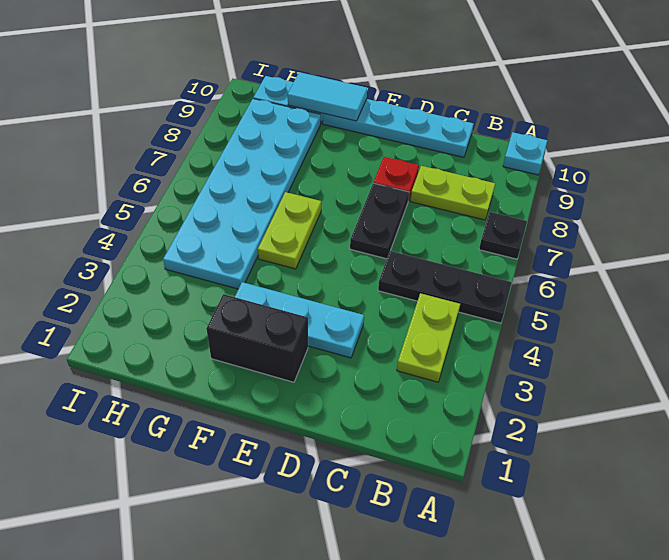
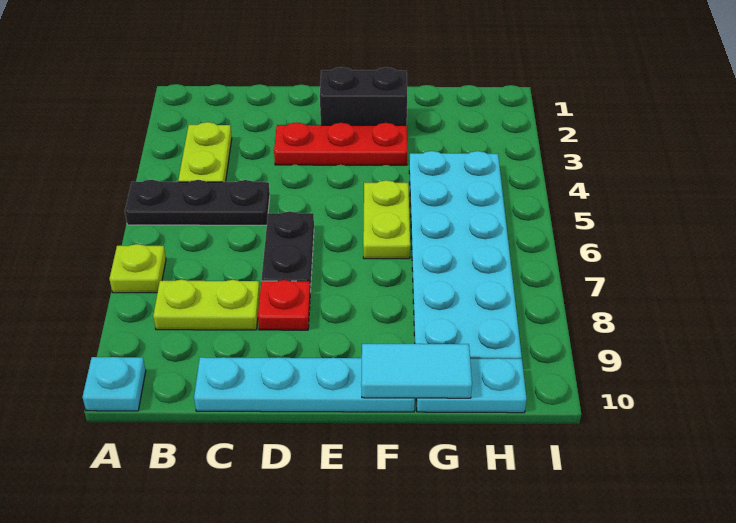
black plate A7 level 1 -> lime plate A7 level 1
cyan plate D3:F3 level 1 -> red plate D3:F3 level 1

